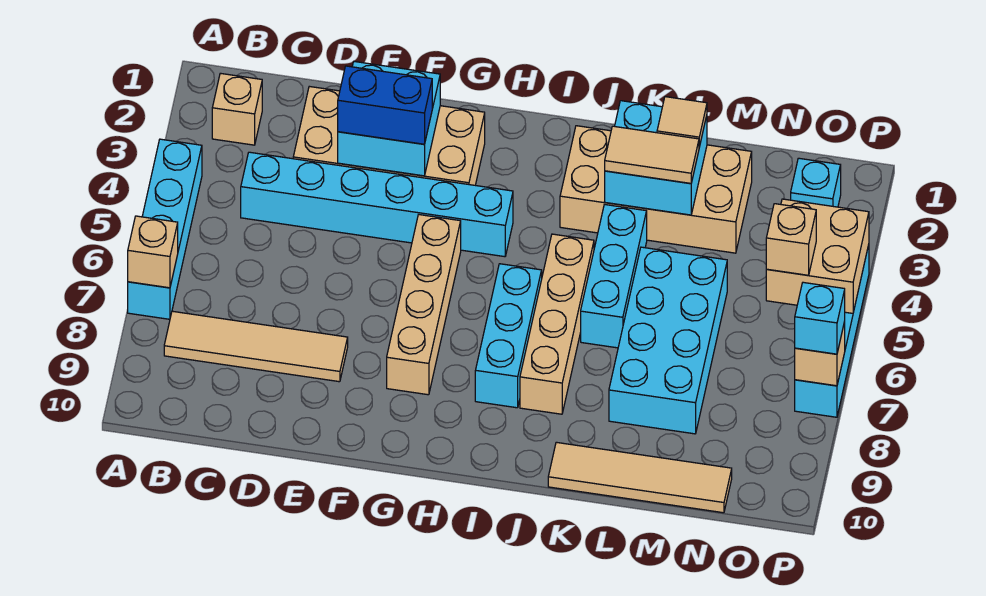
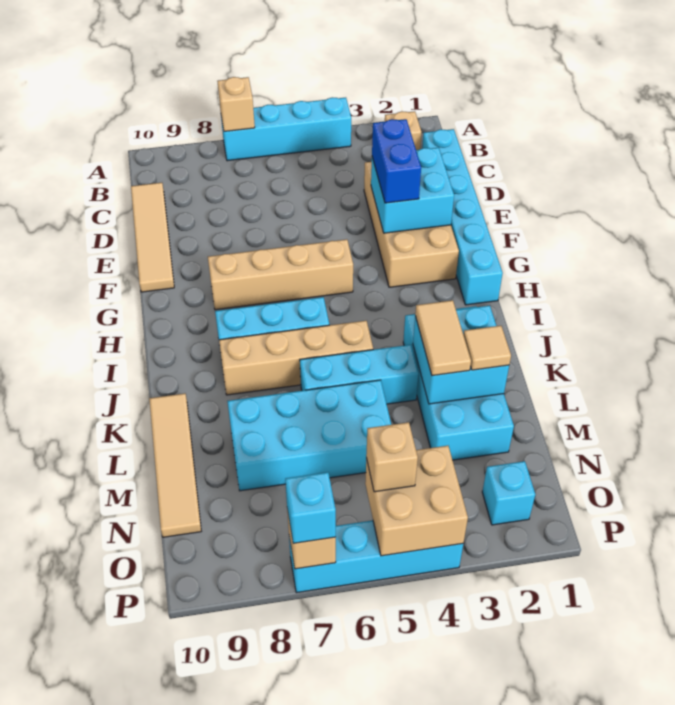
tan tile B8:E8 level 1 -> tan tile C10:F10 level 1
cyan brick C4:H4 level 1 -> cyan brick C1:H1 level 1
tan brick J2:M3 level 1 -> cyan brick J2:M3 level 1

